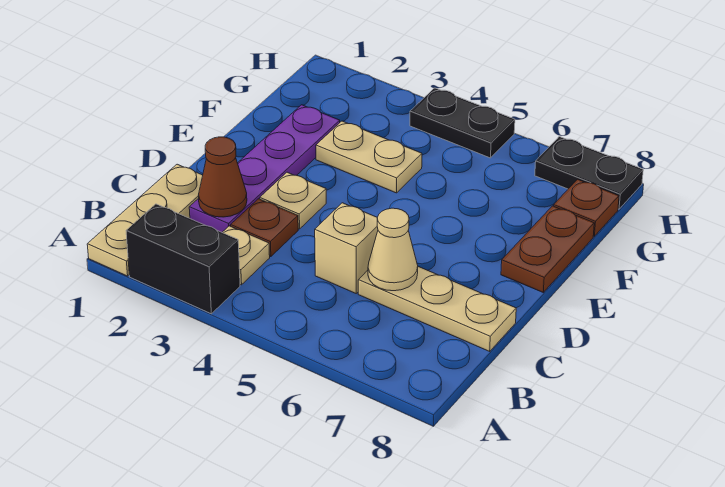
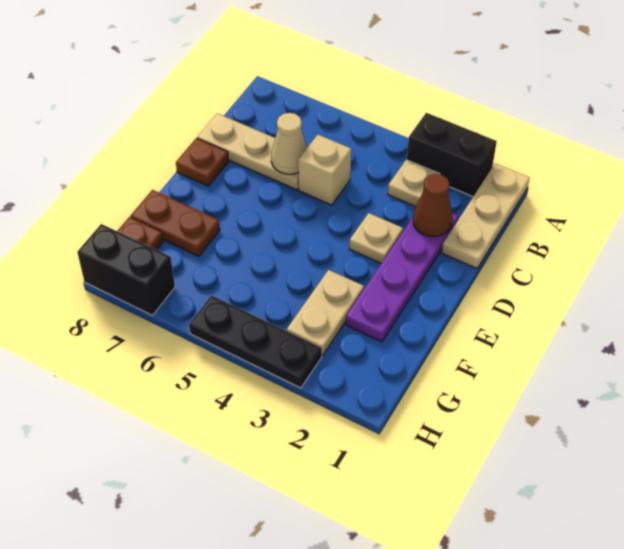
brown plate C3 level 1 -> brown plate D8 level 1
brown plate E8:F8 level 1 -> brown plate F7:F8 level 1
tan plate F3:F4 level 1 -> tan plate F3:G3 level 1
black plate H4:H5 level 1 -> black plate H3:H5 level 1
black plate H7:H8 level 1 -> black brick H7:H8 level 1

